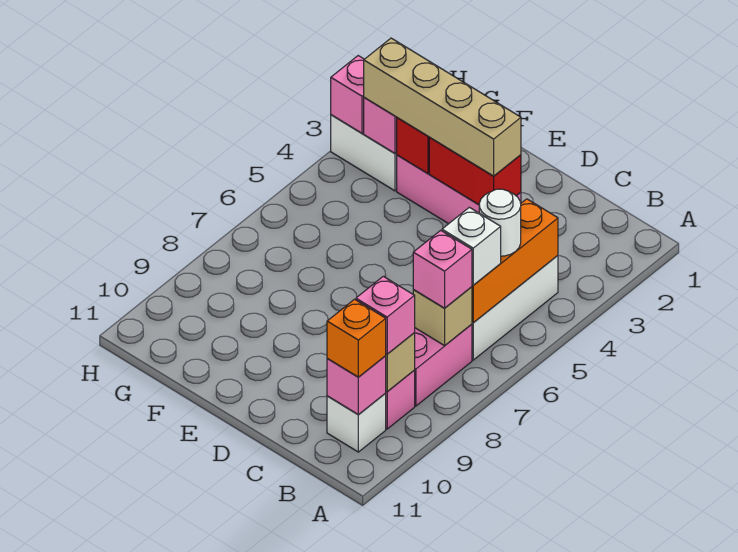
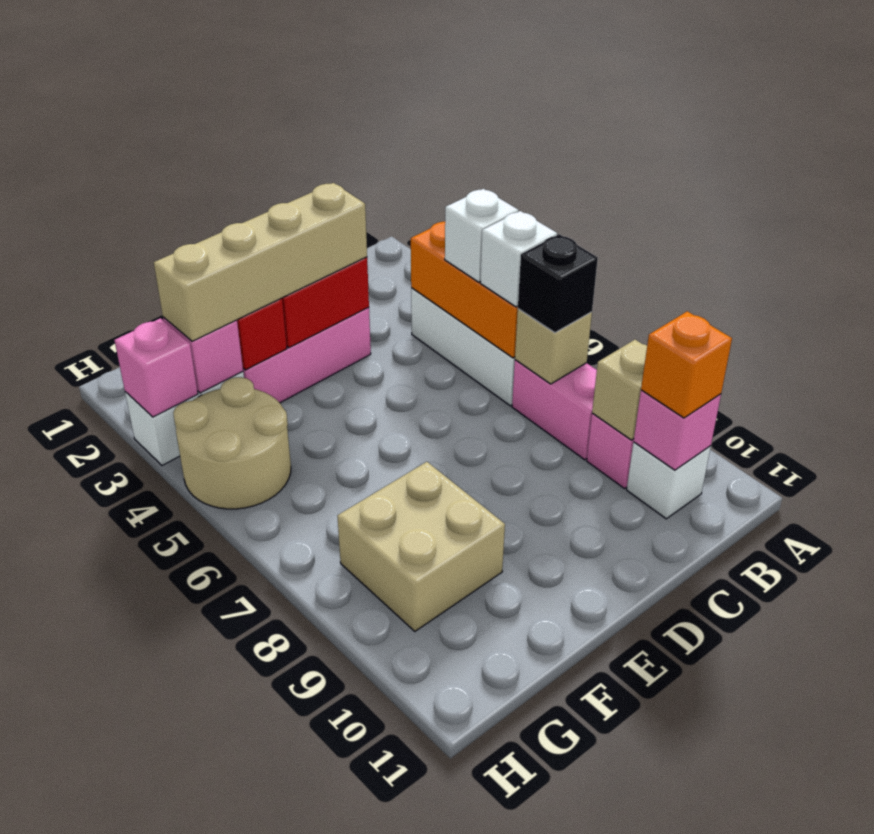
white round brick B5 level 3 -> white brick B5 level 3
pink brick B7 level 3 -> black brick B7 level 3
pink brick B9 level 3 -> none
none -> tan brick F8:G9 level 1
none -> tan round brick G4:H5 level 1

